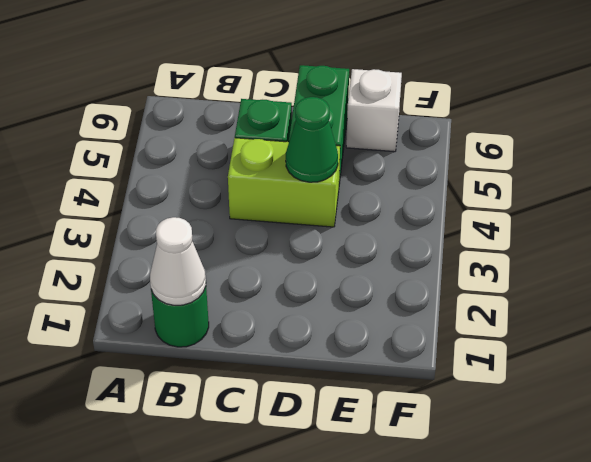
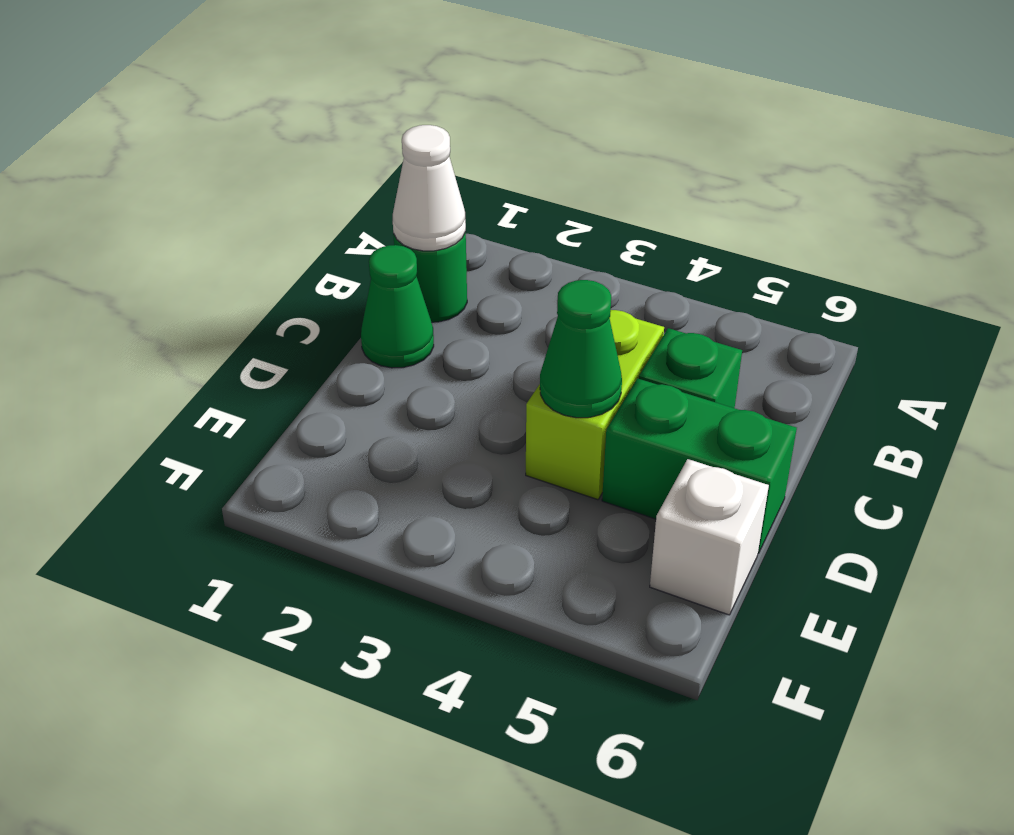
none -> green cone C1 level 1

